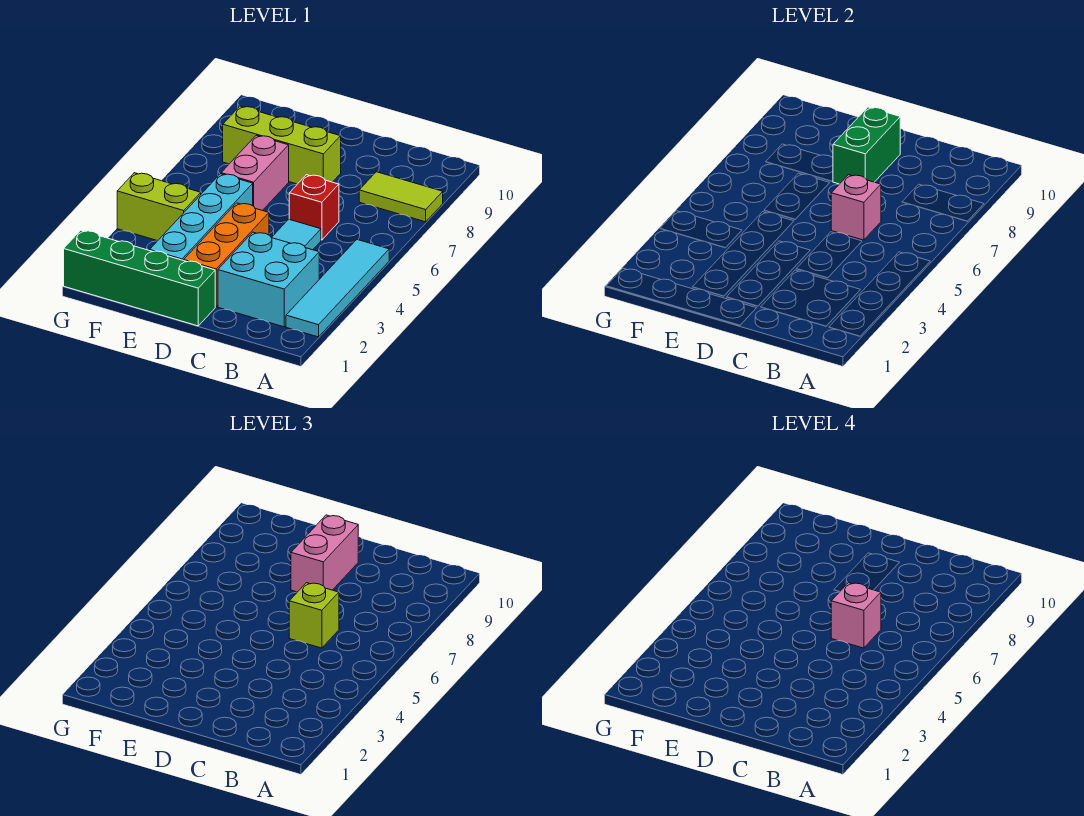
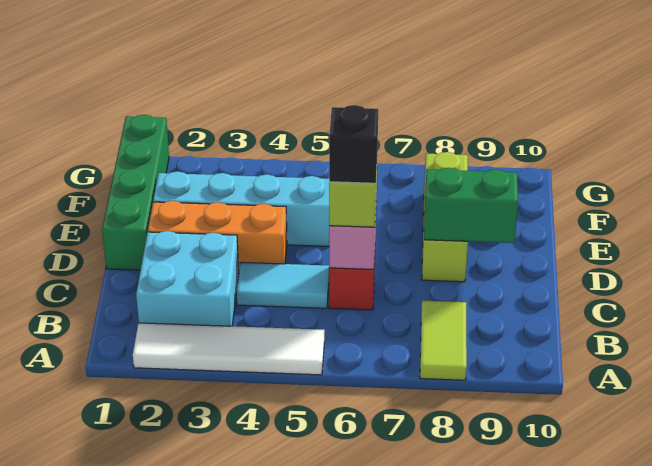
cyan tile A2:A5 level 1 -> white tile A2:A5 level 1
pink brick C6 level 4 -> black brick C6 level 4
pink brick D8:D9 level 3 -> none
pink brick E6:E7 level 1 -> none
lime brick F4:G4 level 1 -> none

